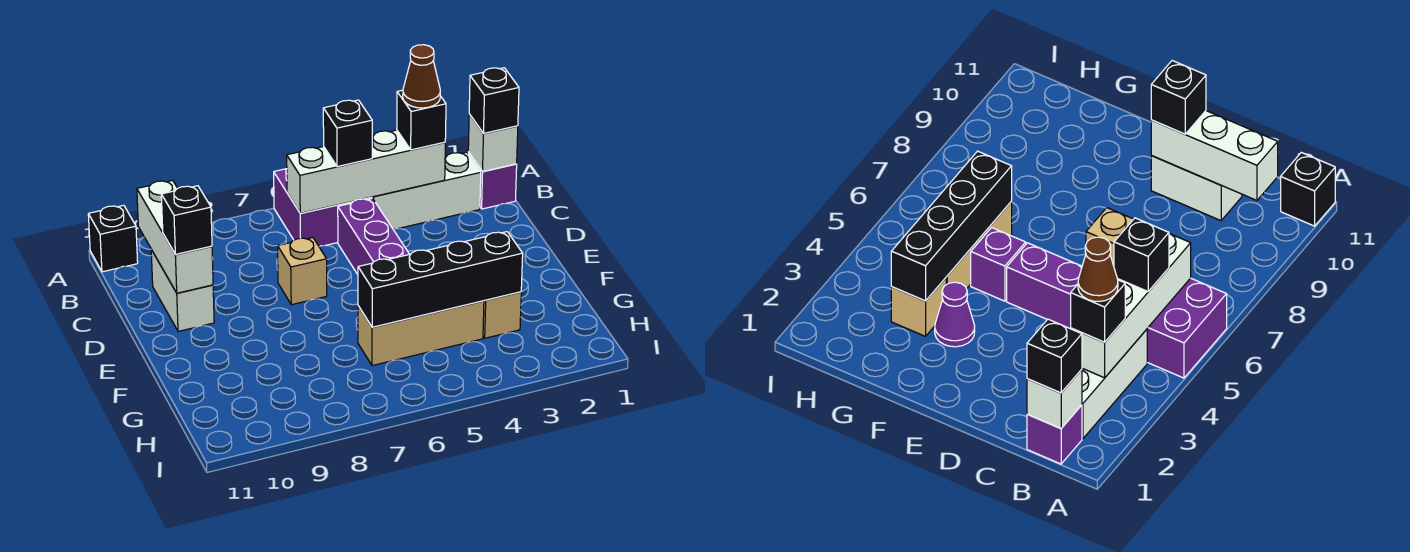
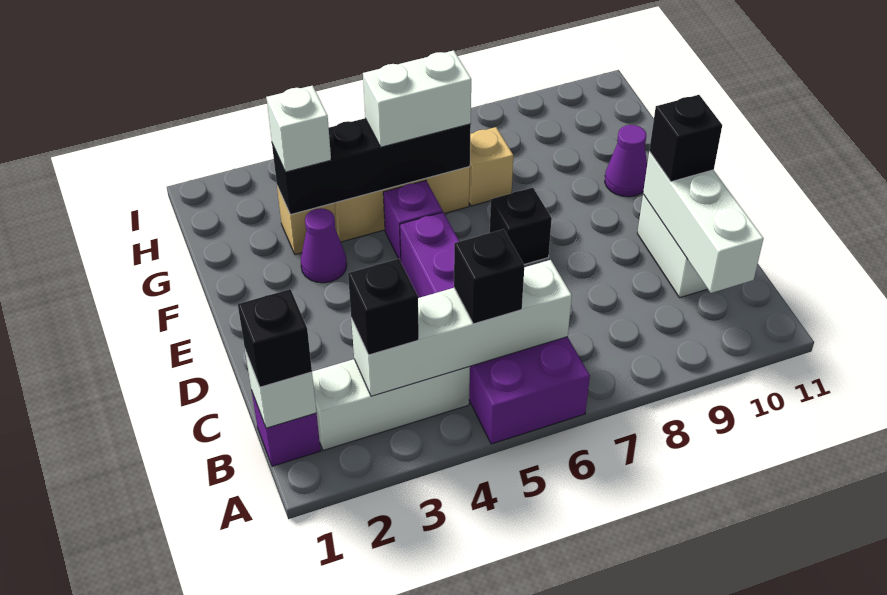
black brick A11 level 1 -> black brick E7 level 1
brown cone B3 level 4 -> none
tan brick D7 level 1 -> tan brick G7 level 1
none -> purple cone F10 level 1
none -> white brick G3 level 3
none -> white brick G5:G6 level 3

